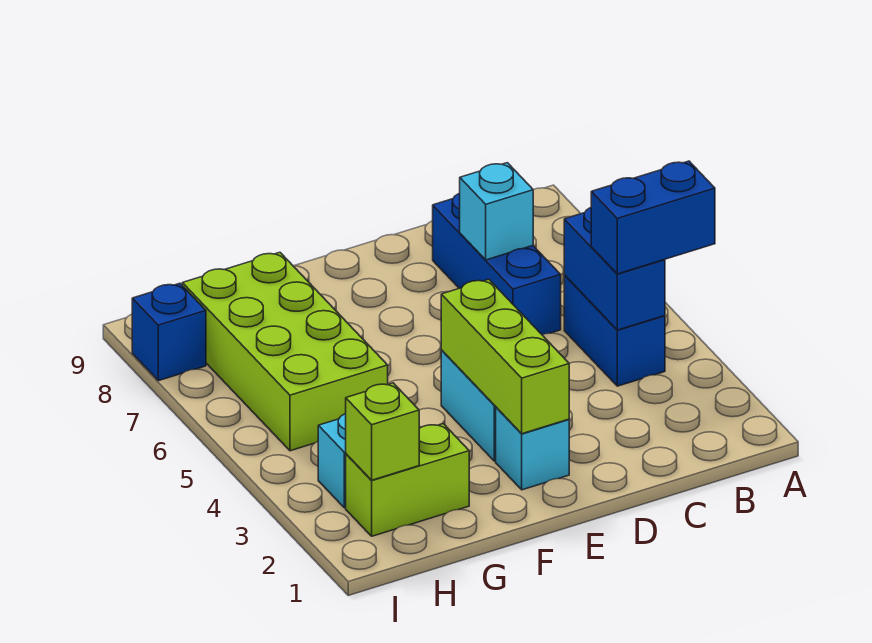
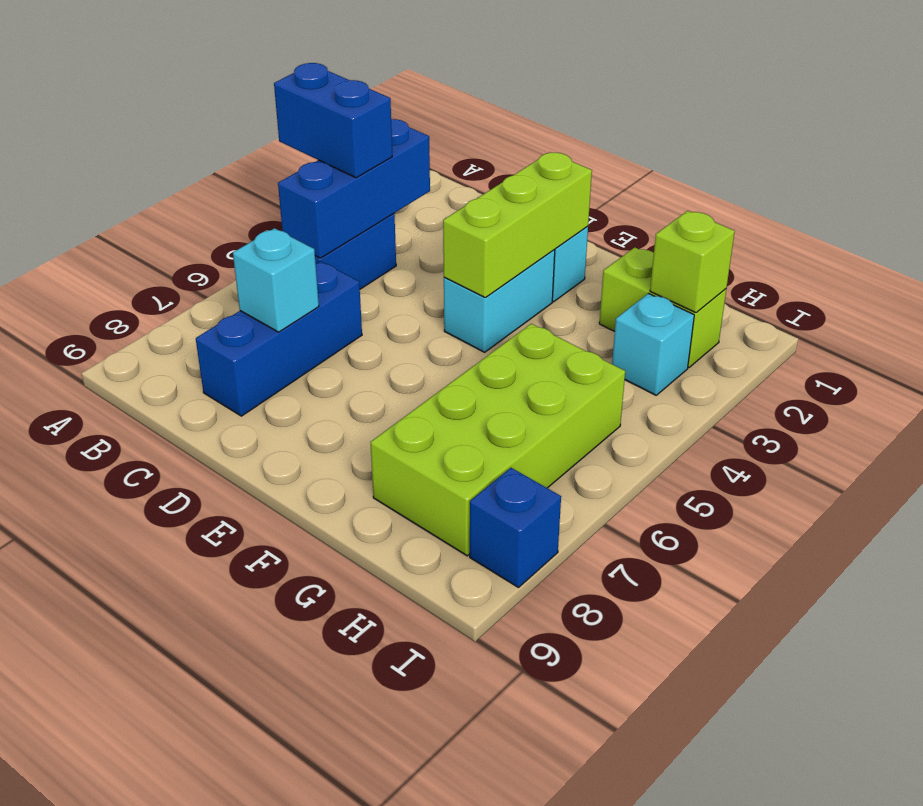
blue brick B4:B5 level 2 -> blue brick B3:B5 level 2

